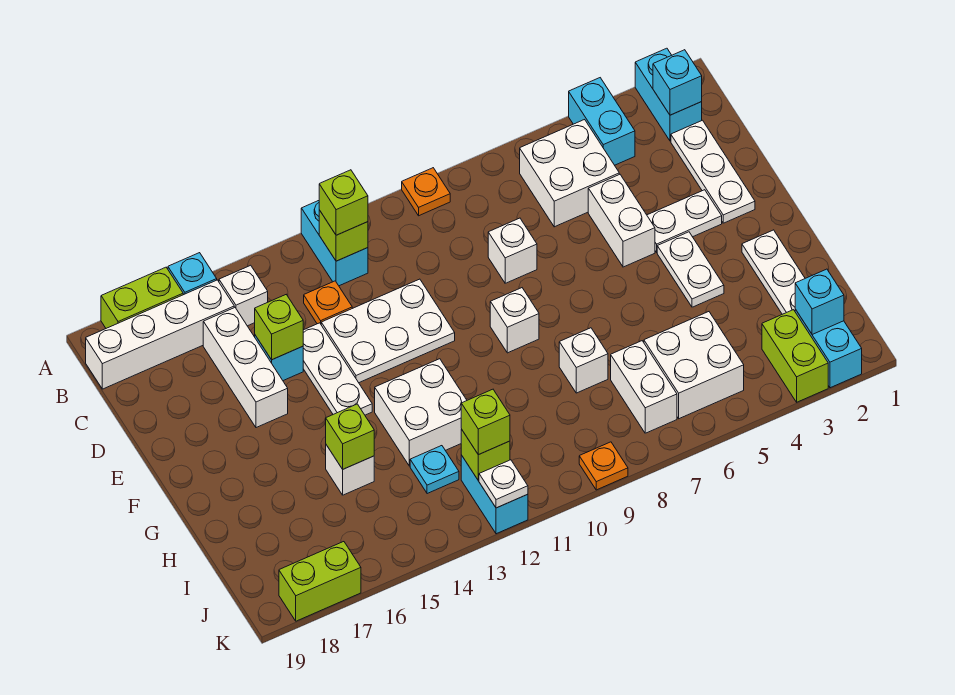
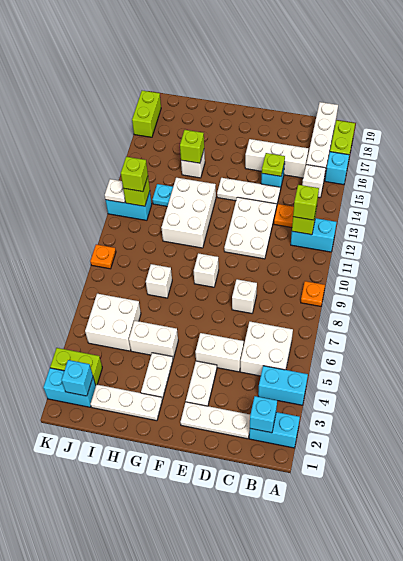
lime brick D15 level 2 -> lime plate D15 level 2
white plate F4:G4 level 1 -> white plate G3:G4 level 1
white brick G12:H13 level 1 -> white brick G11:H13 level 1
white brick I7:J7 level 1 -> white brick G5:H5 level 1

